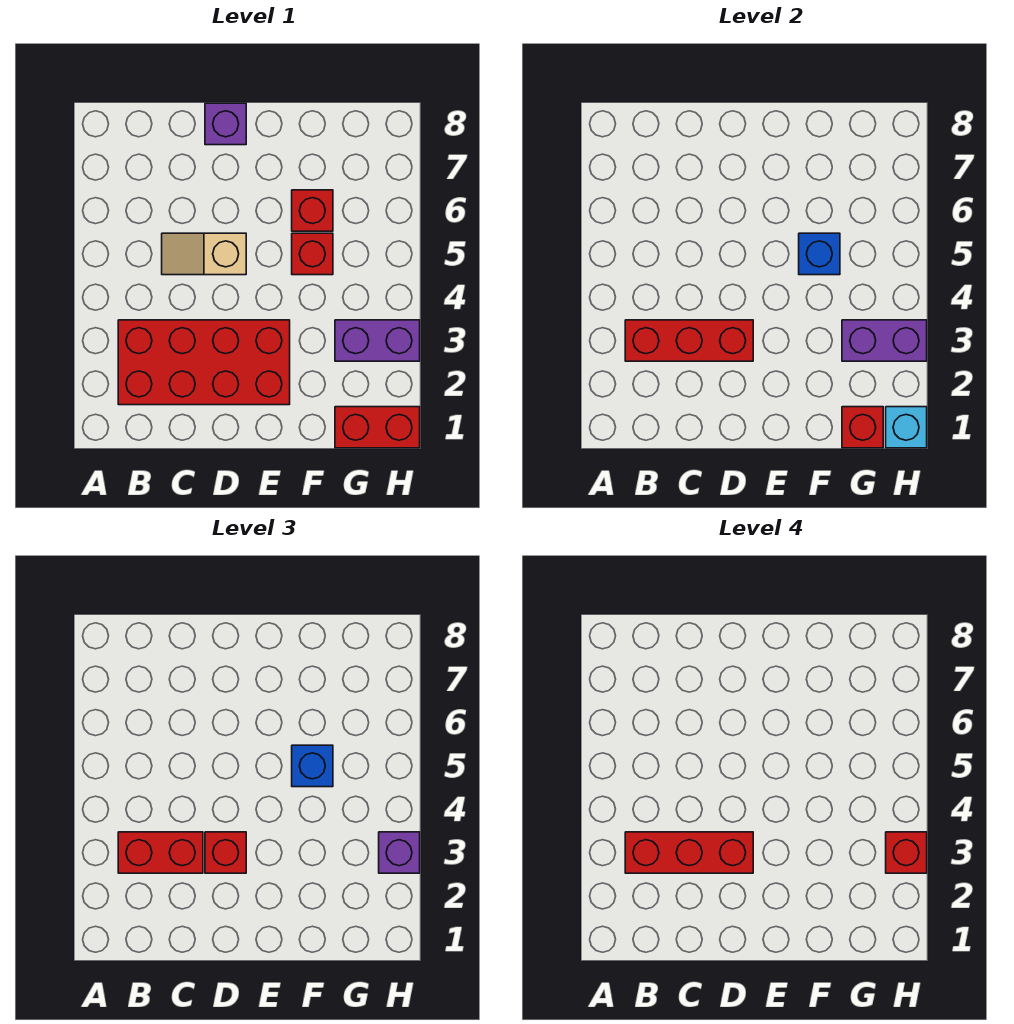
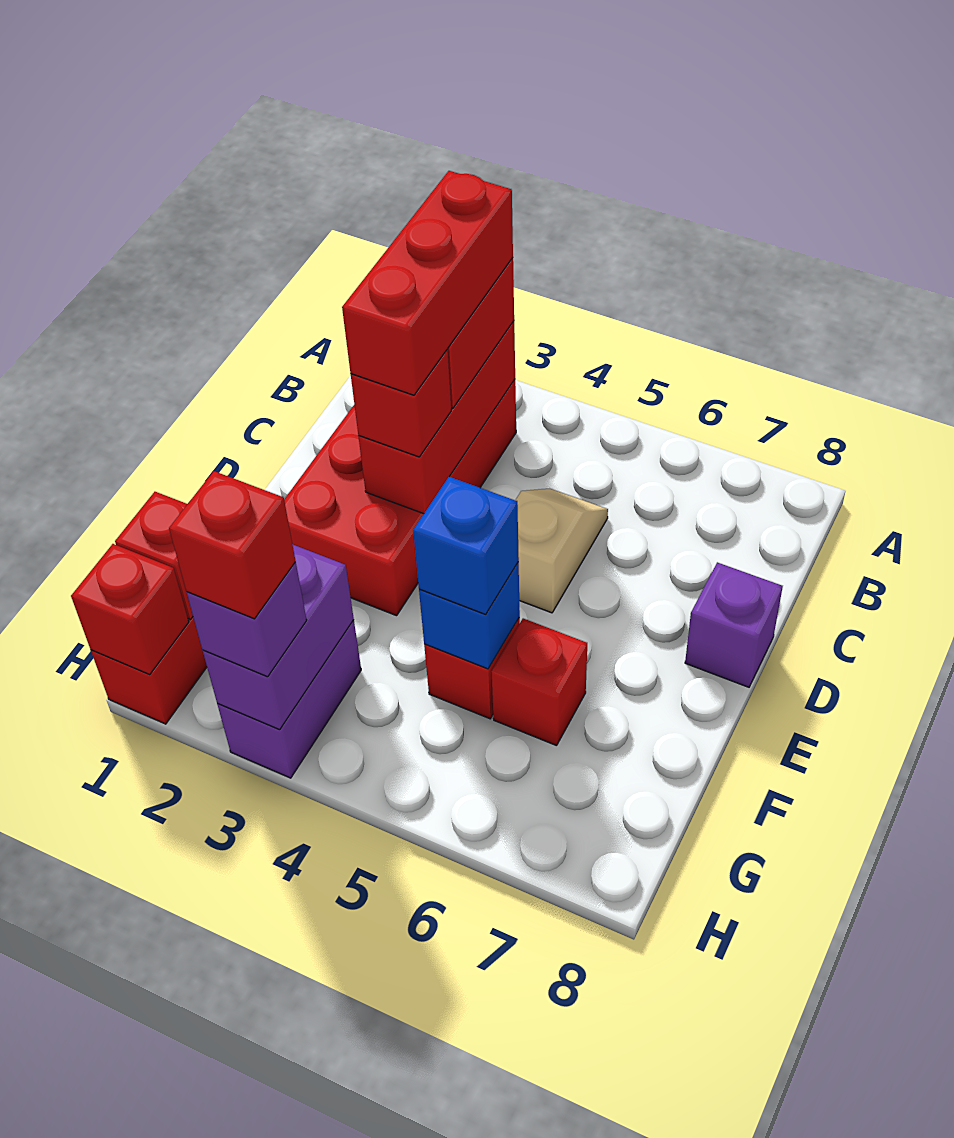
cyan brick H1 level 2 -> red brick H1 level 2

